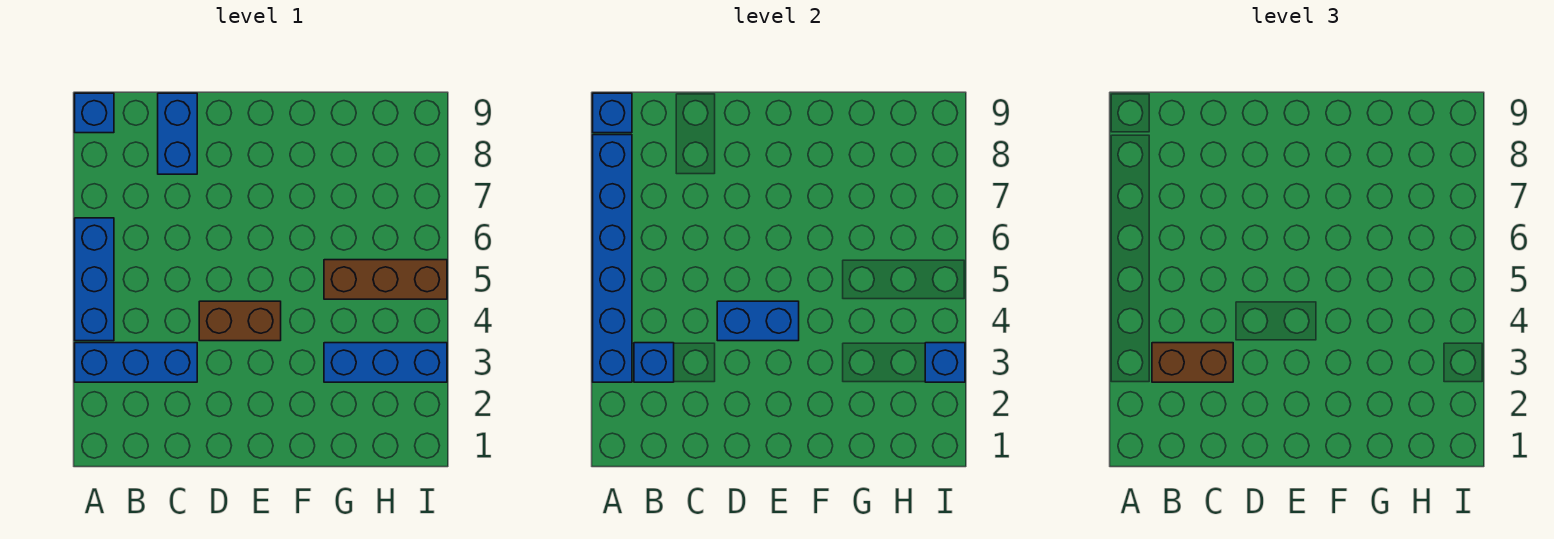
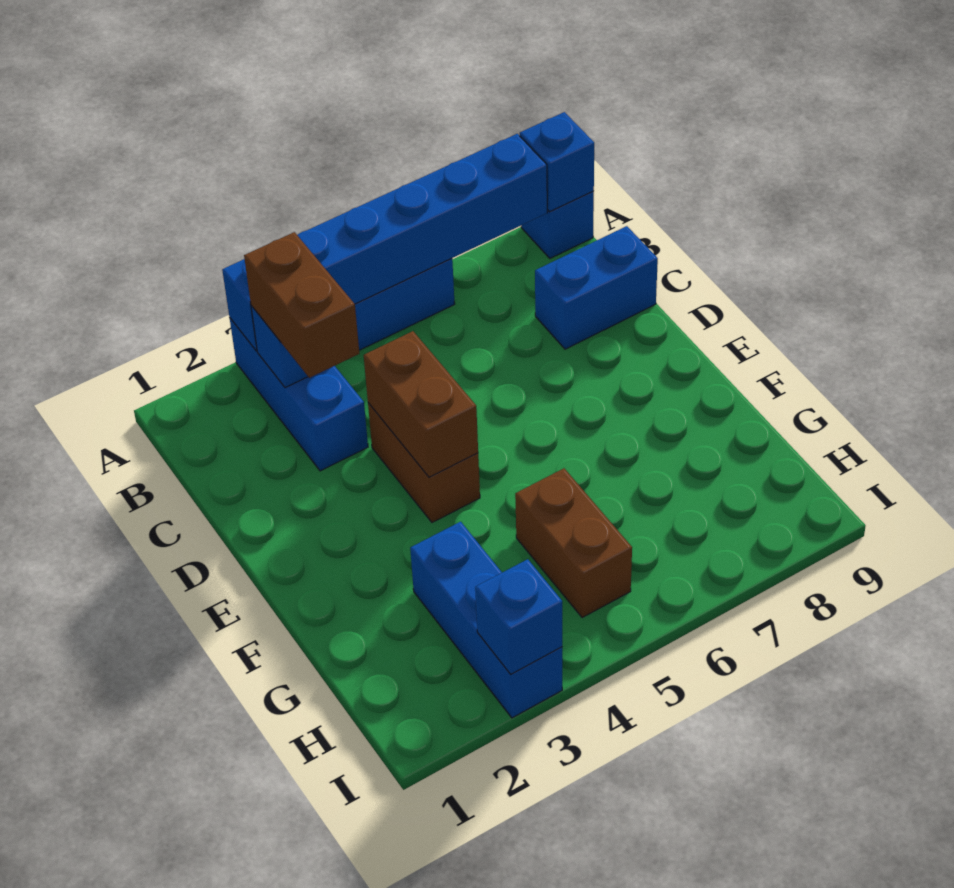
blue brick D4:E4 level 2 -> brown brick D4:E4 level 2
brown brick G5:I5 level 1 -> brown brick G5:H5 level 1

